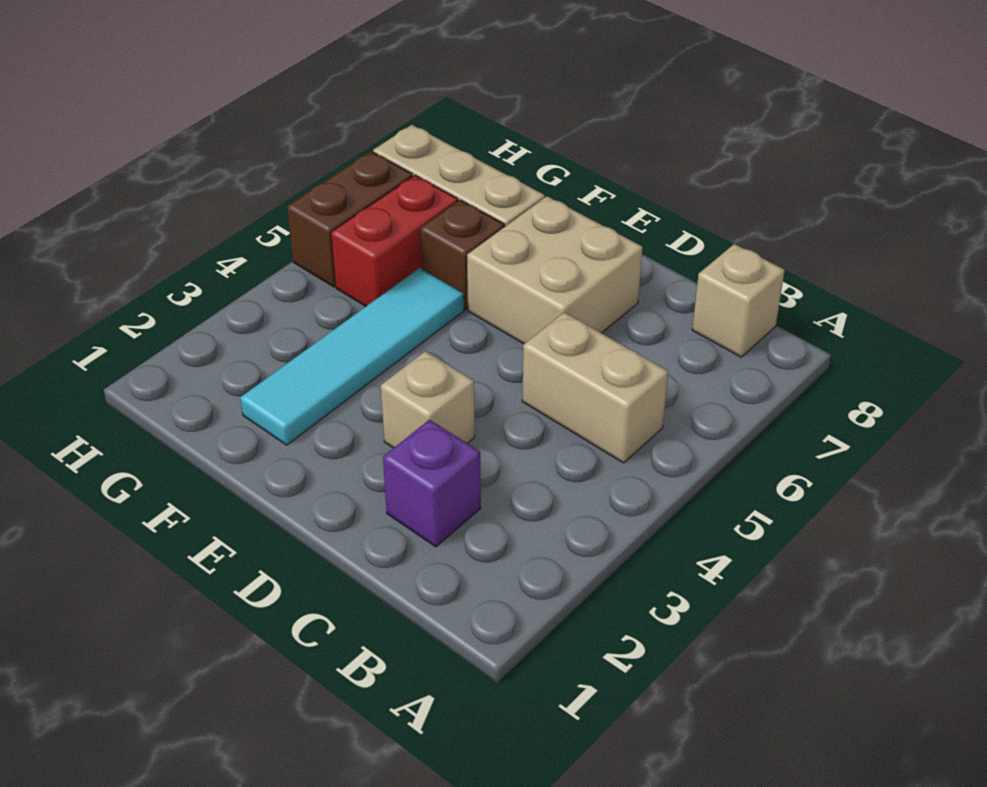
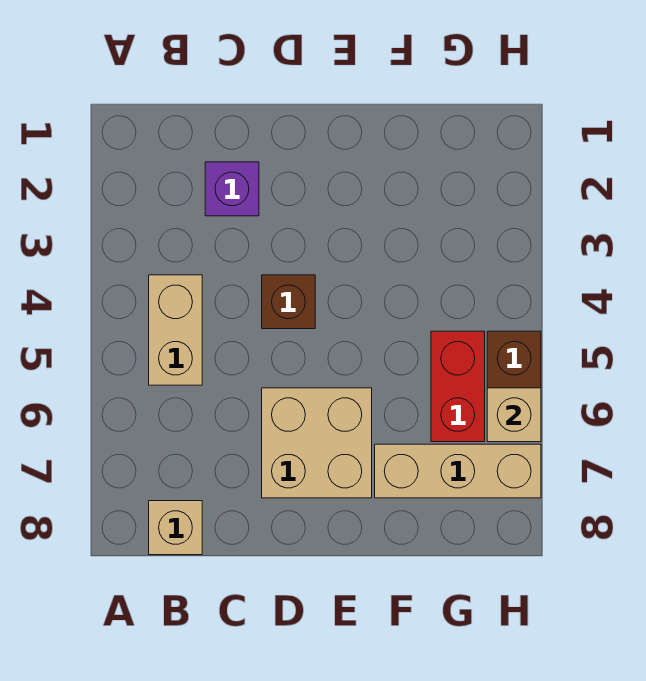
tan brick B5:C5 level 1 -> tan brick B4:B5 level 1
tan brick D3 level 1 -> tan brick H6 level 2
cyan tile F2:F5 level 1 -> none
brown brick F6 level 1 -> brown brick D4 level 1

